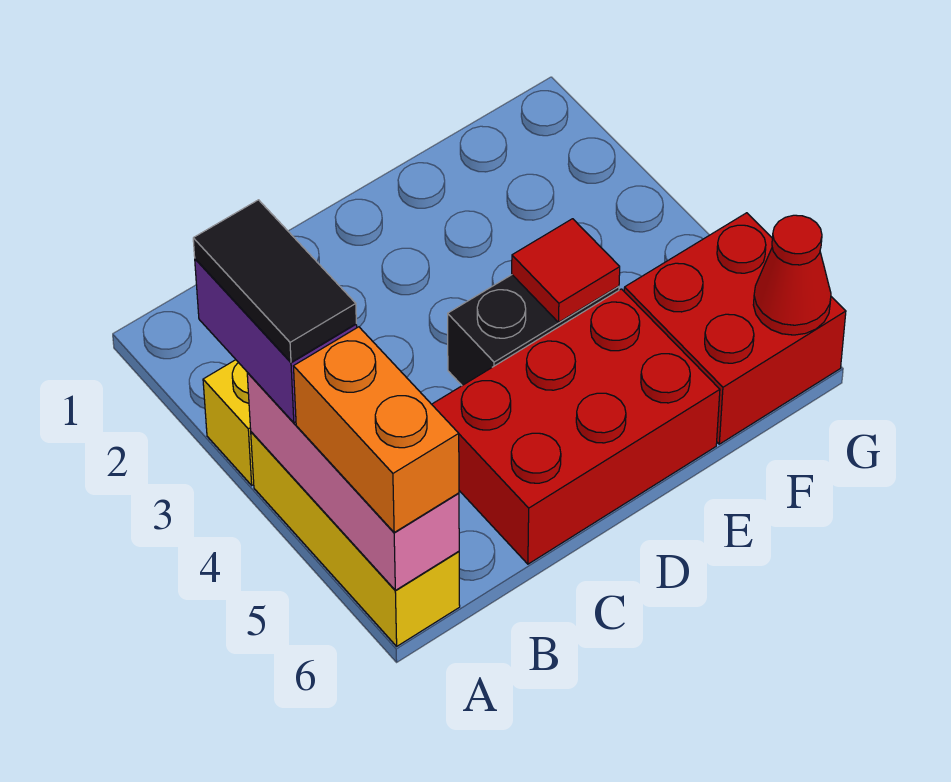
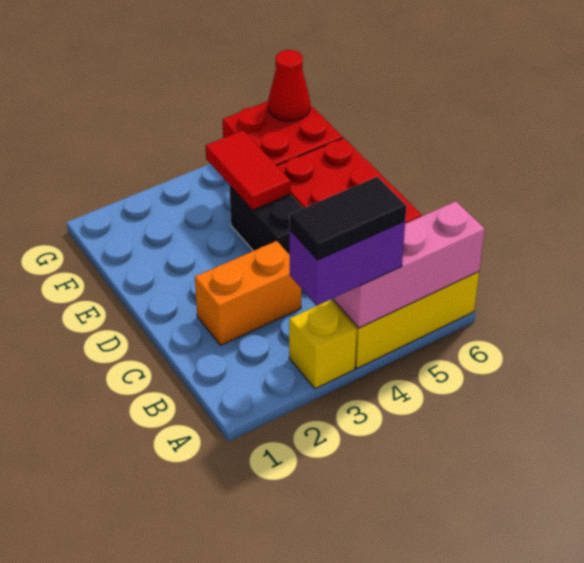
orange brick A5:A6 level 3 -> orange brick C2:C3 level 1
red tile E4 level 2 -> red tile E4:F4 level 2

